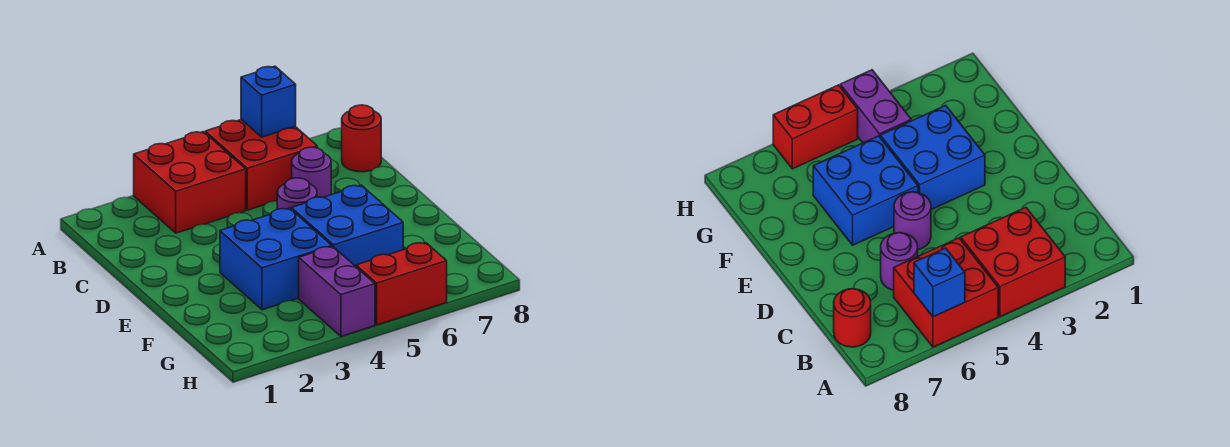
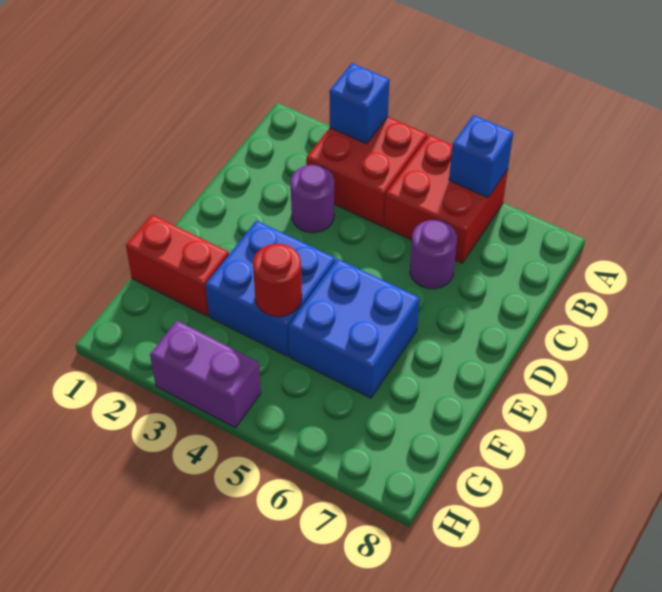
none -> blue brick A3 level 2
red round brick B8 level 1 -> red round brick F4 level 2
purple round brick D5 level 1 -> purple round brick C3 level 1
purple brick G4:H4 level 1 -> purple brick H3:H4 level 1
red brick H5:H6 level 1 -> red brick F1:F2 level 1

